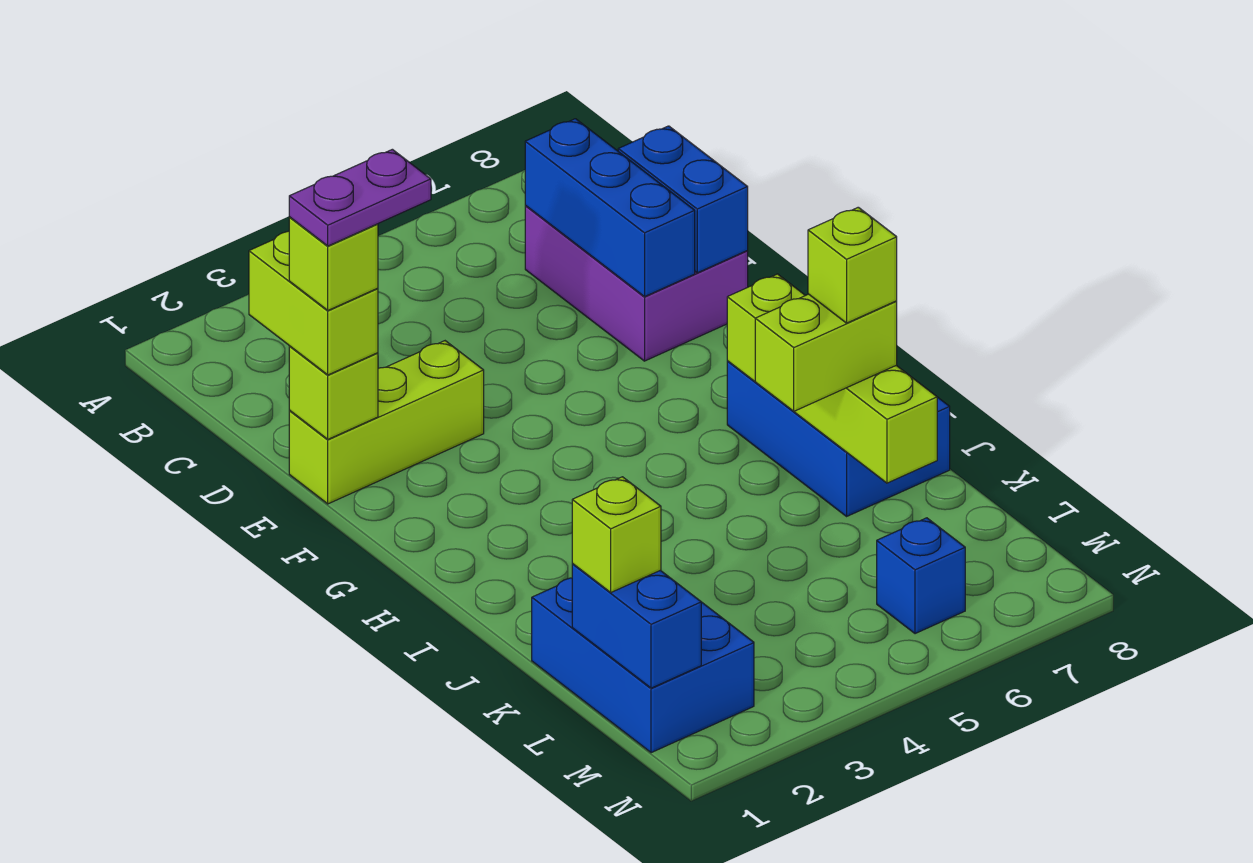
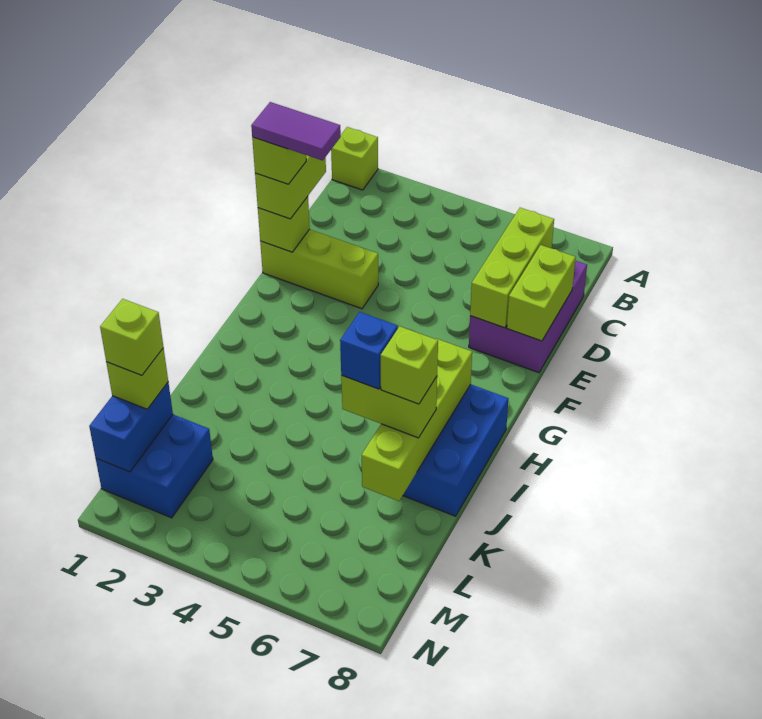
none -> lime brick A1 level 1
blue brick C7:E7 level 2 -> lime brick C7:E7 level 2
blue brick D8:E8 level 2 -> lime brick D8:E8 level 2
purple plate E1:E2 level 5 -> purple tile E1:E2 level 5
blue brick K1:M2 level 1 -> blue brick L1:M2 level 1
none -> lime brick L1 level 4
blue brick M6 level 1 -> blue brick J6 level 4

